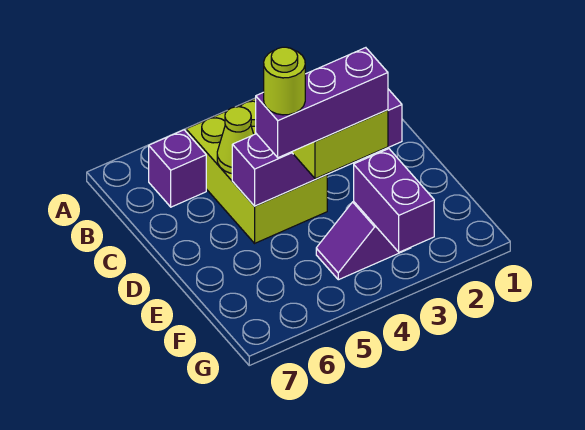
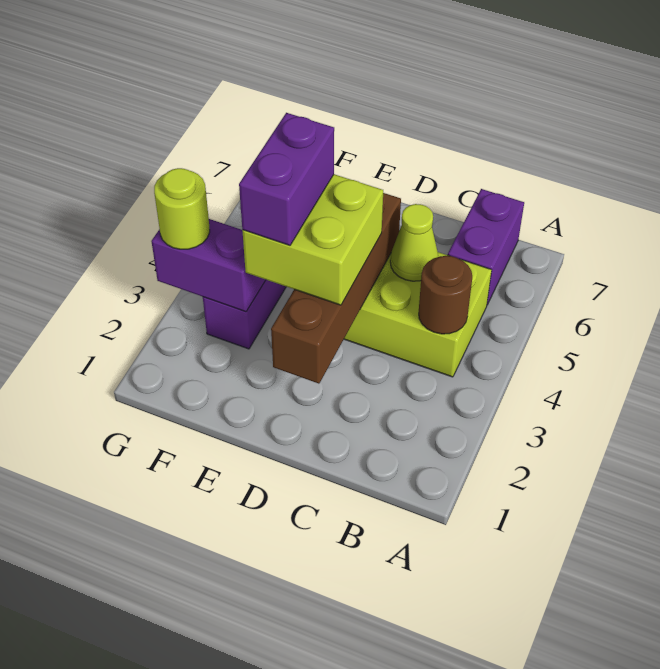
none -> brown round brick B4 level 2
purple brick B6 level 1 -> purple brick B6:B7 level 1
purple brick D2:D5 level 2 -> brown brick D2:D5 level 2
purple brick E3:E5 level 4 -> purple brick E3:E4 level 4
lime round brick E5 level 5 -> lime round brick G3 level 3

